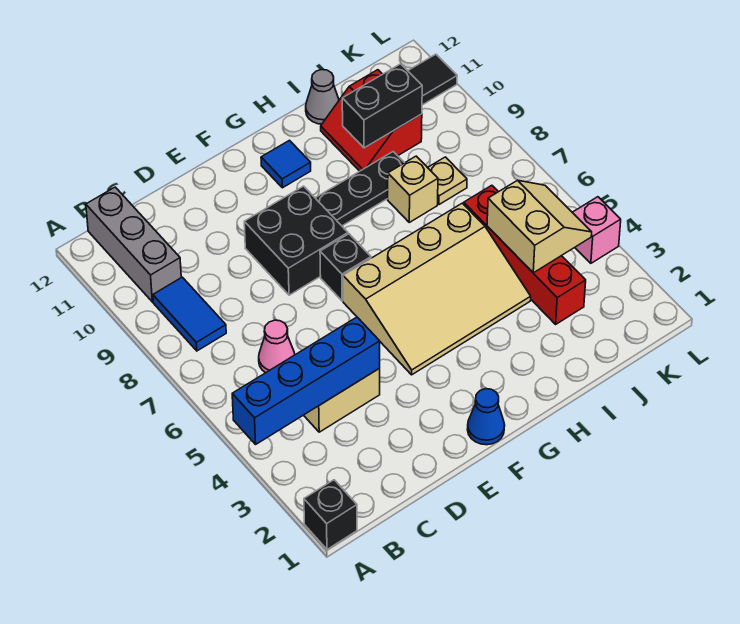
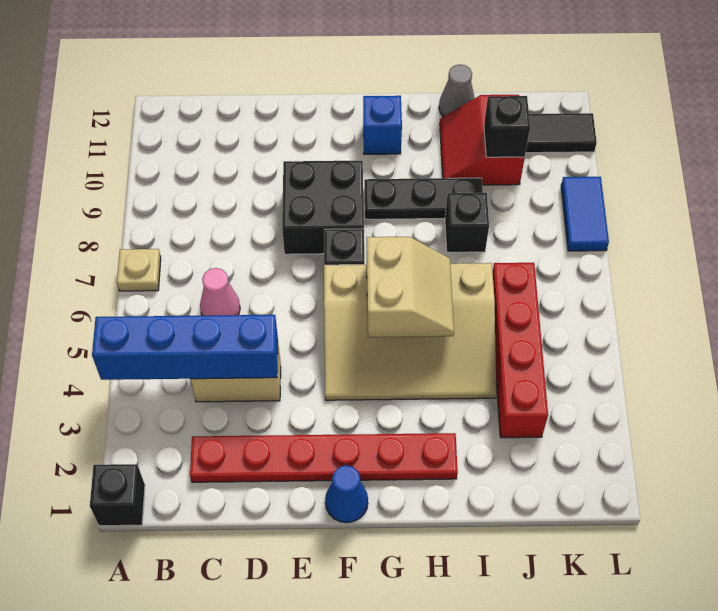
blue tile B8:B9 level 1 -> blue tile L8:L9 level 1
grey brick B10:B12 level 1 -> none
none -> red plate C2:H2 level 1
blue tile G11 level 1 -> blue brick G11 level 1
tan brick I8 level 1 -> black brick I8 level 1
black brick I10:J10 level 2 -> black brick J10 level 2
tan slope J4:K5 level 2 top J -> tan slope G5:H6 level 2 top G
tan plate J8 level 1 -> tan plate A7 level 1
pink brick L4 level 1 -> none

